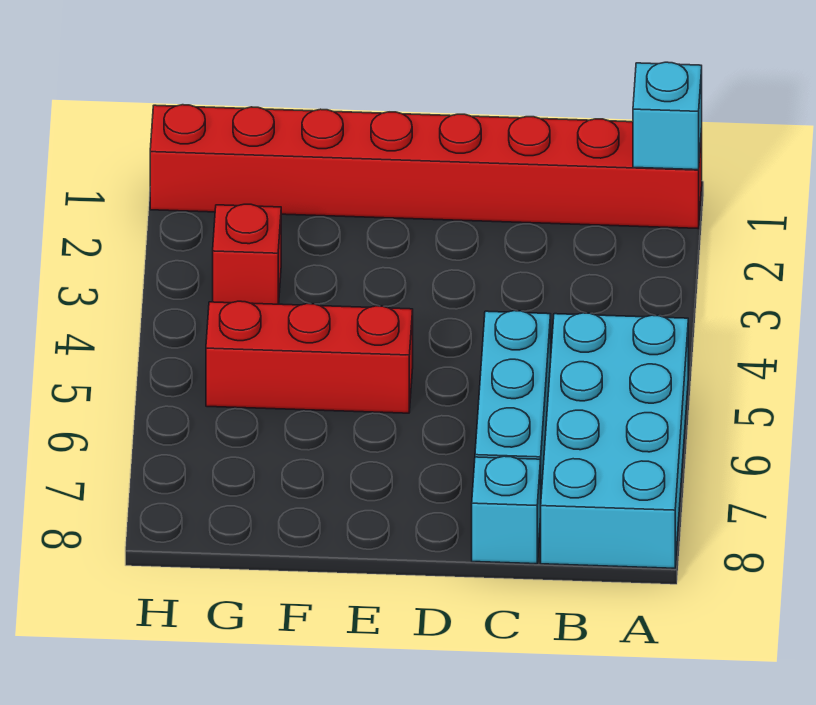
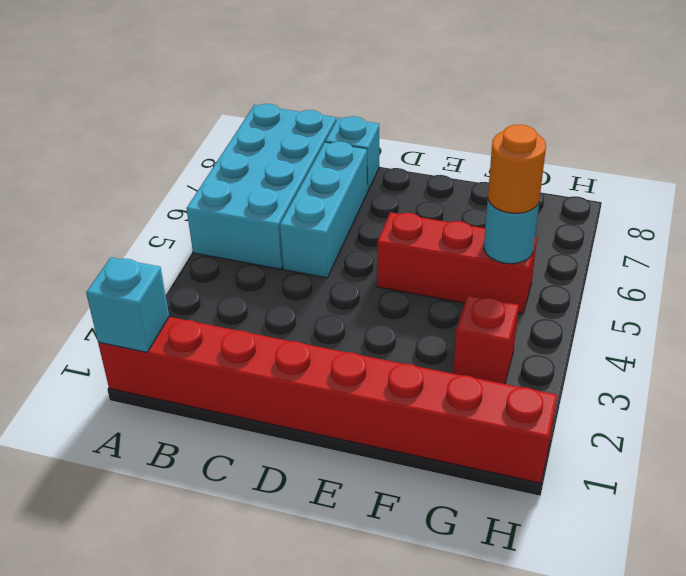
none -> cyan round brick G5 level 2
none -> orange round brick G5 level 3

